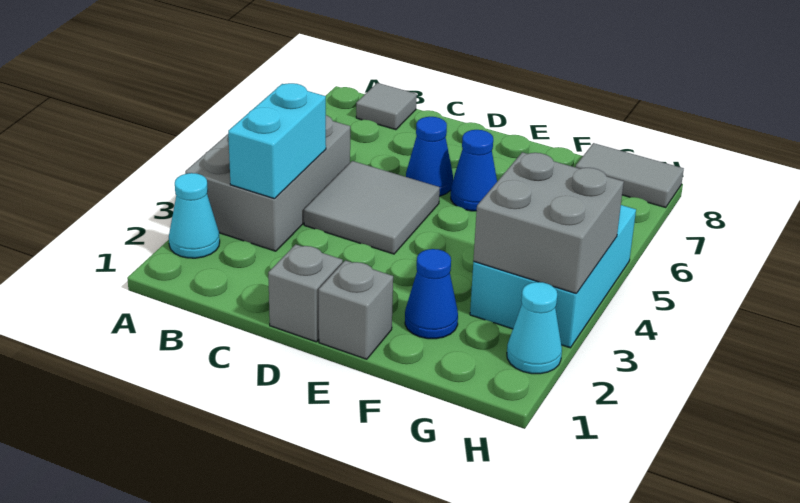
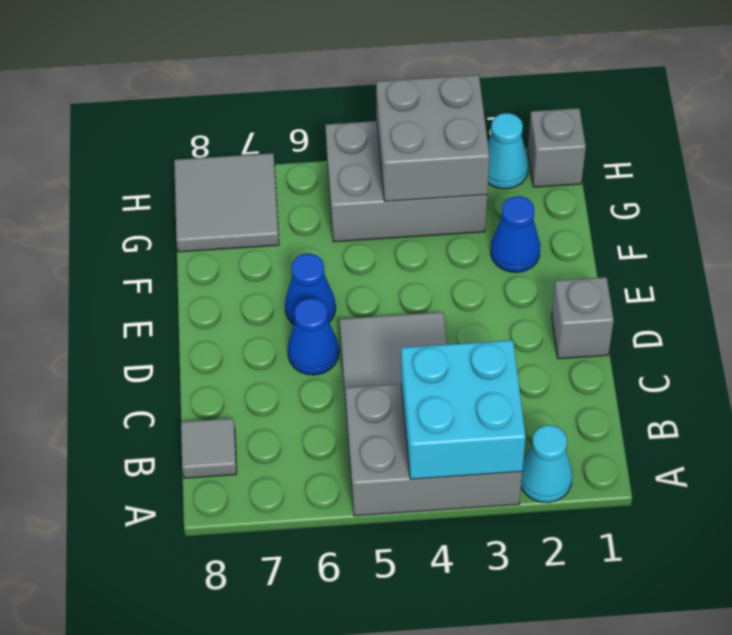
cyan brick B3:B4 level 2 -> cyan brick A3:B4 level 2
grey brick E1 level 1 -> grey brick H1 level 1
cyan brick G3:H5 level 1 -> grey brick G3:H5 level 1
grey tile G8:H8 level 1 -> grey tile G7:H8 level 1

